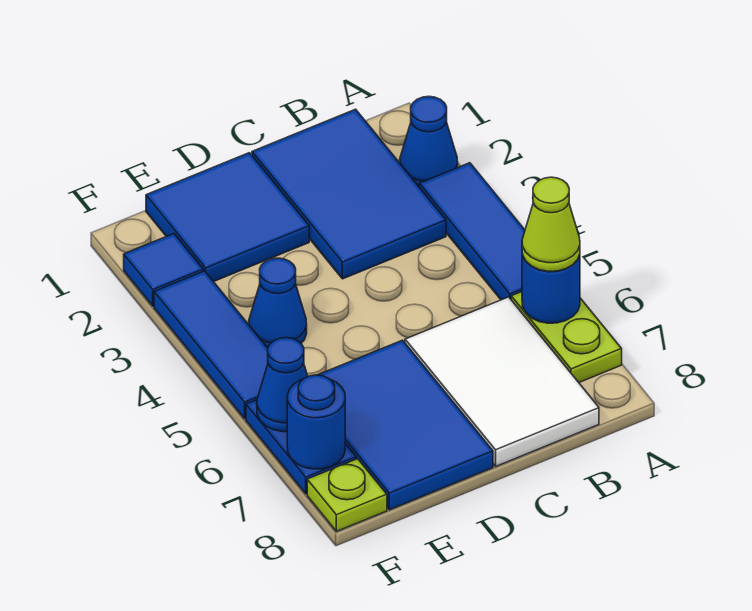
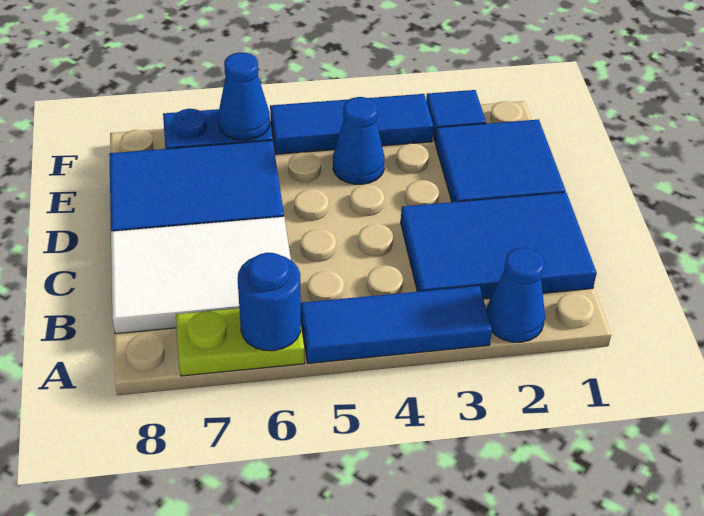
lime cone A6 level 3 -> none
blue round brick F7 level 2 -> none
lime plate F8 level 1 -> none

